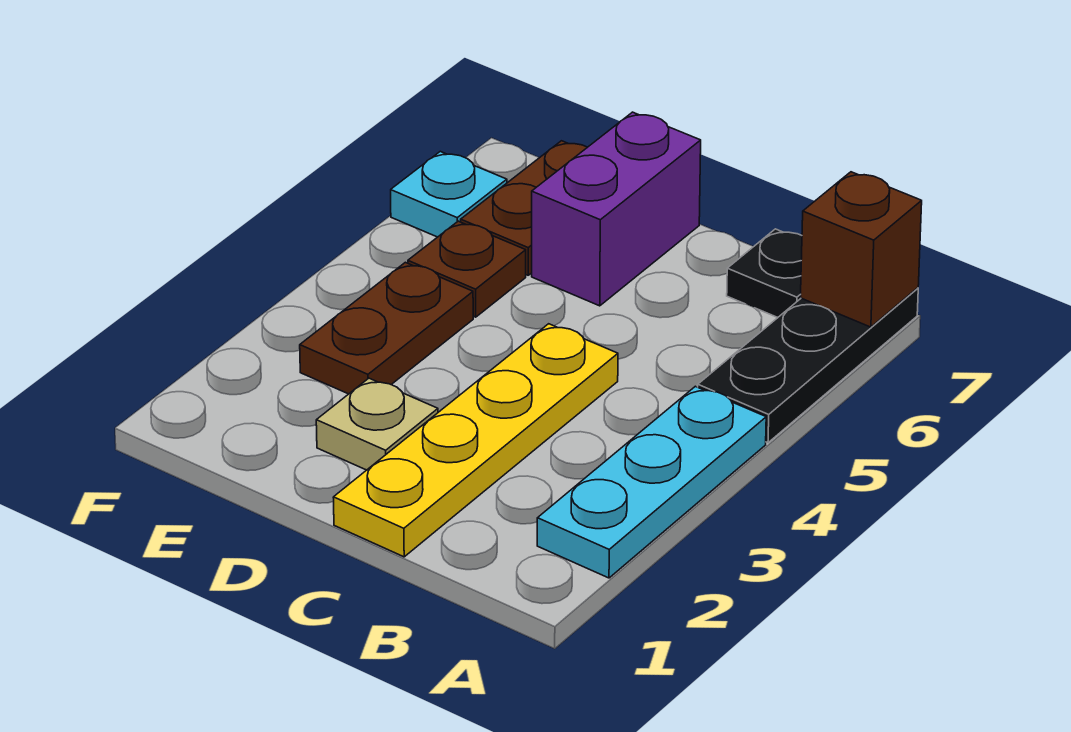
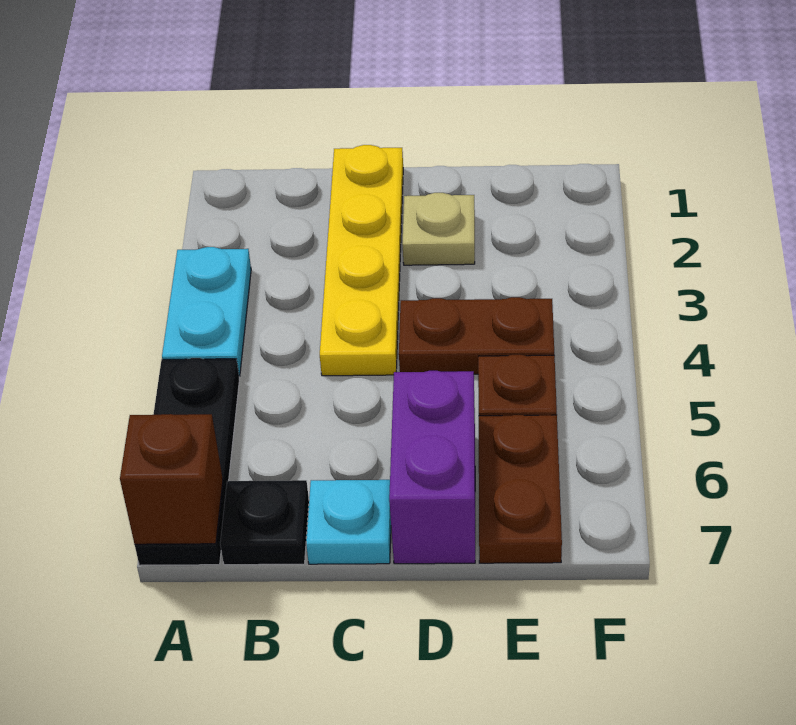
cyan plate A2:A4 level 1 -> cyan plate A3:A4 level 1
brown plate E3:E4 level 1 -> brown plate D4:E4 level 1
cyan plate F6 level 1 -> cyan plate C7 level 1

